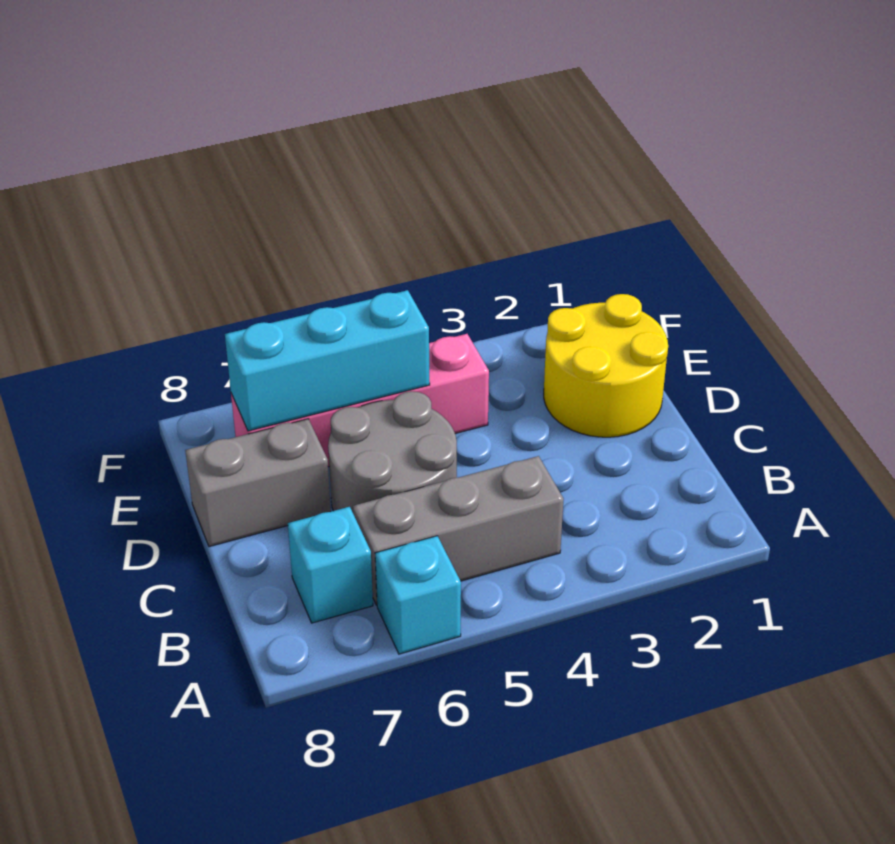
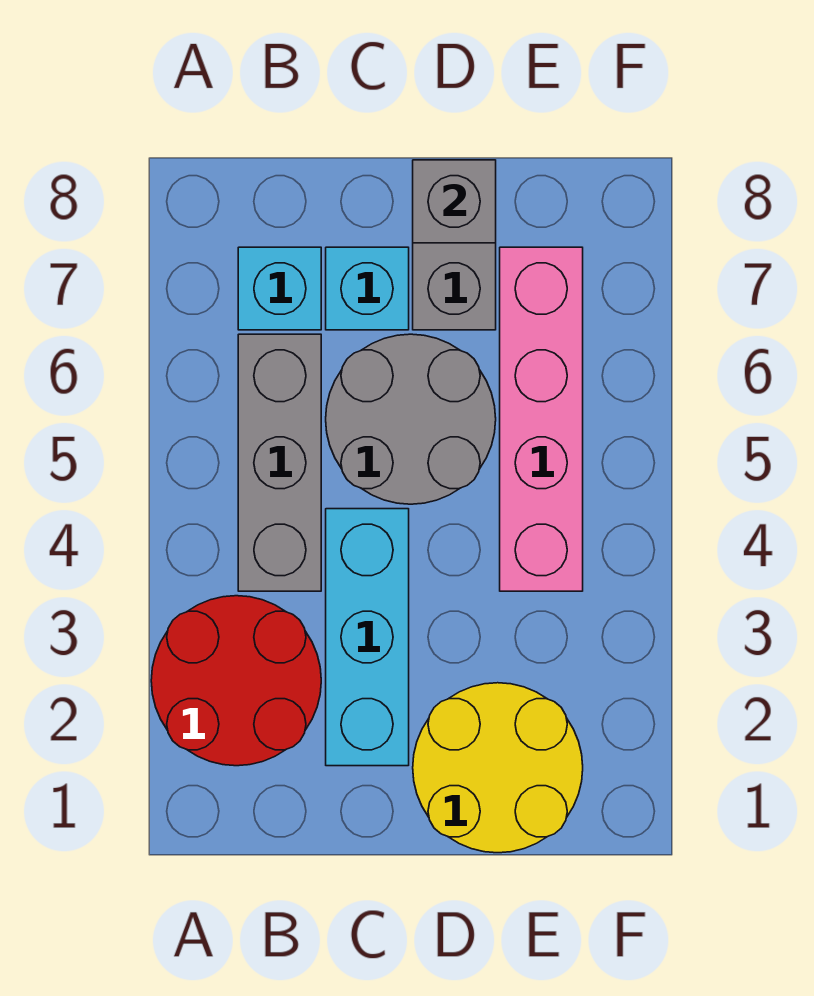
none -> red round brick A2:B3 level 1
cyan brick A6 level 1 -> cyan brick C7 level 1
none -> grey brick D8 level 2
cyan brick E5:E7 level 2 -> cyan brick C2:C4 level 1

